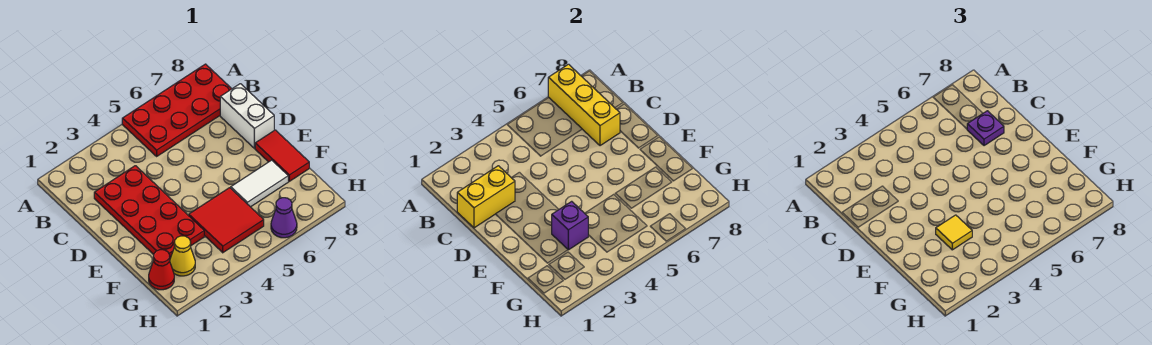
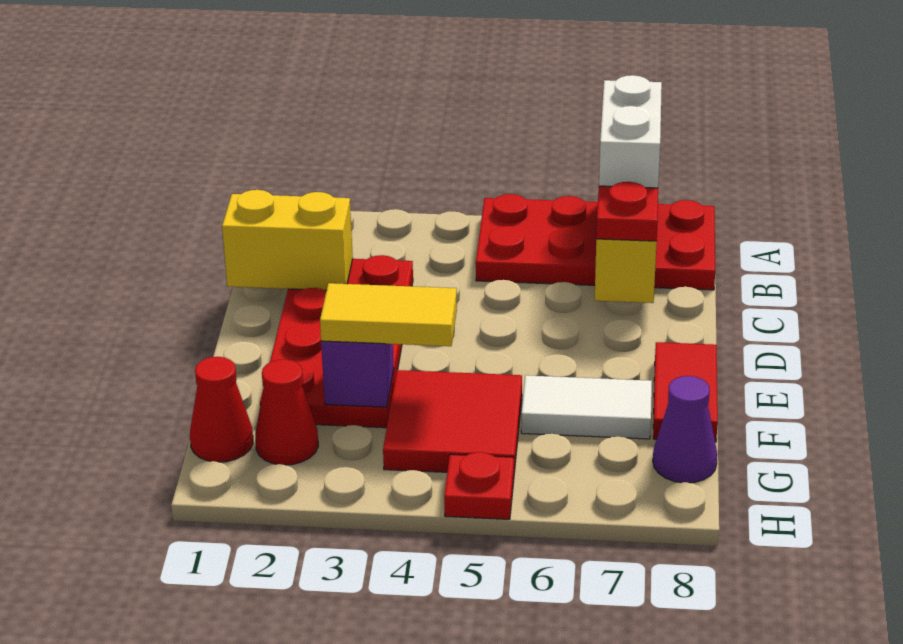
purple plate C7 level 3 -> red plate C7 level 3
white brick C8:D8 level 1 -> white brick A7:B7 level 3
yellow tile F3 level 3 -> yellow tile F3:F4 level 3
yellow cone G2 level 1 -> red cone G2 level 1
none -> red plate H5 level 1
purple cone H6 level 1 -> purple cone G8 level 1

